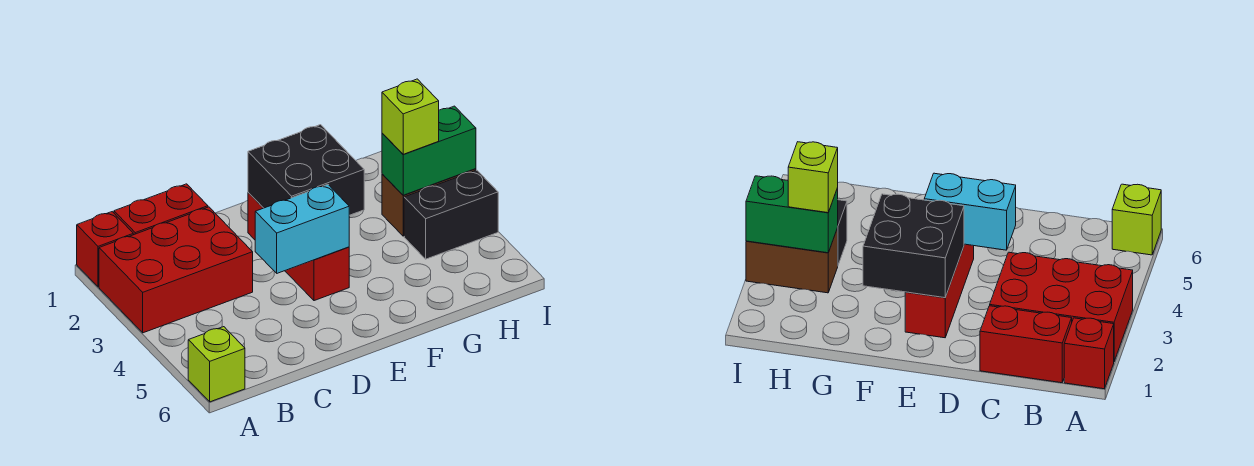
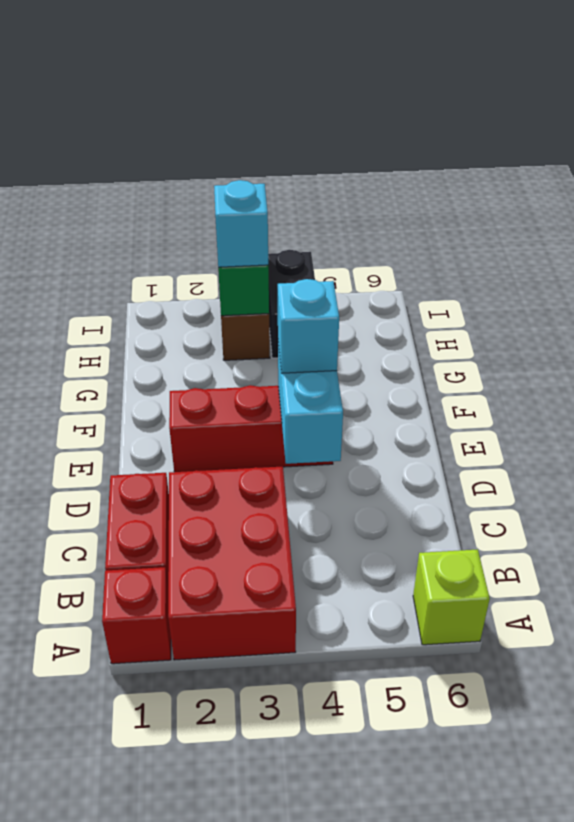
black brick E2:F3 level 2 -> none
none -> cyan brick E4 level 3
lime brick H3 level 3 -> cyan brick H3 level 3

